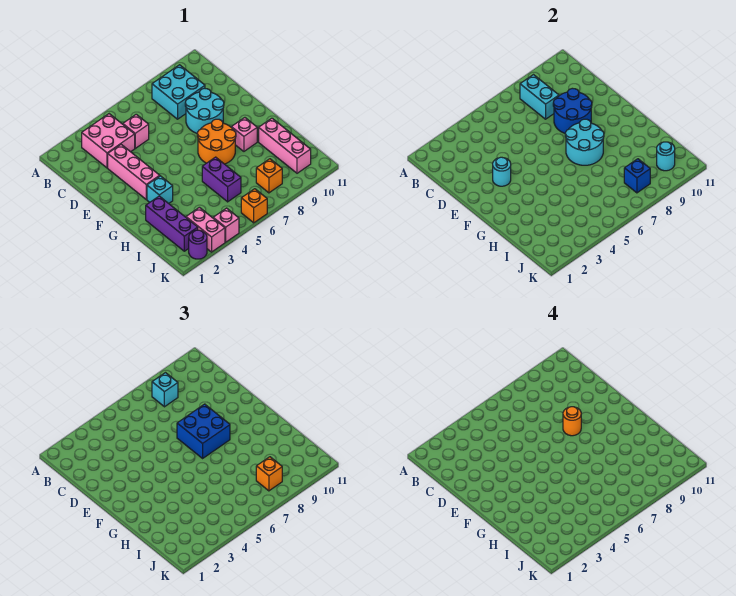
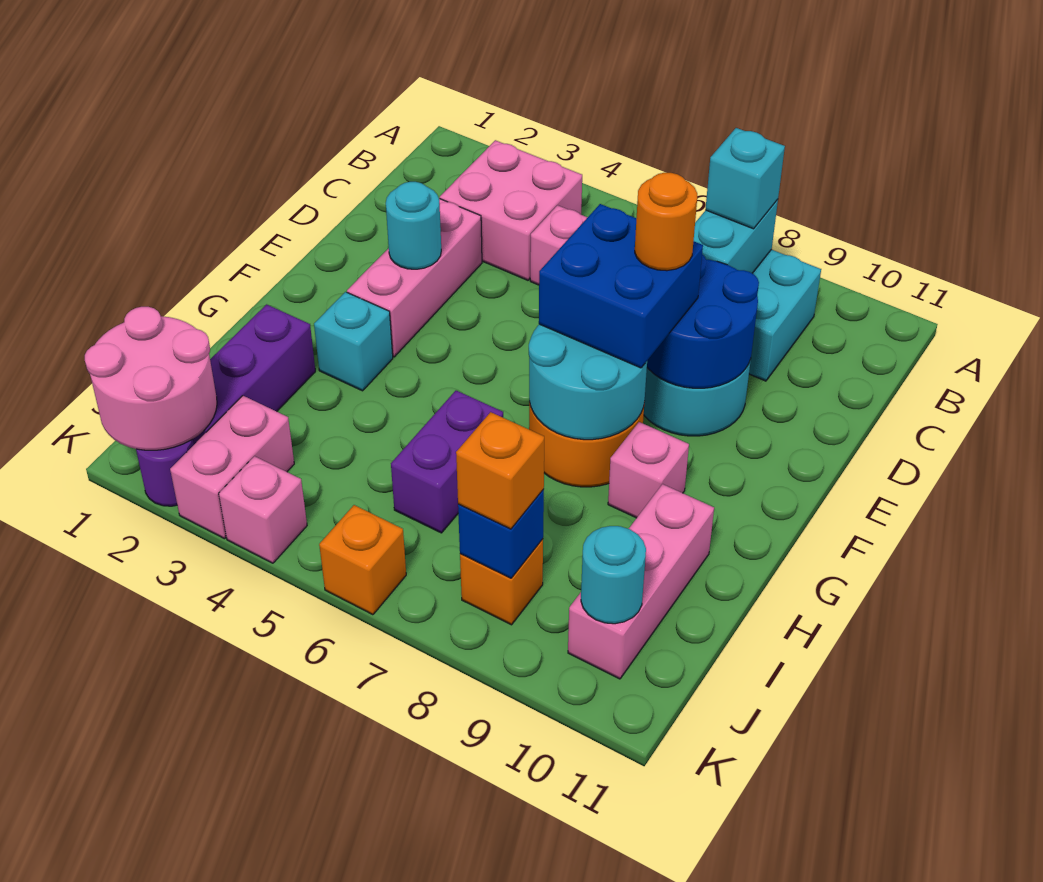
none -> pink round brick J1:K2 level 2

